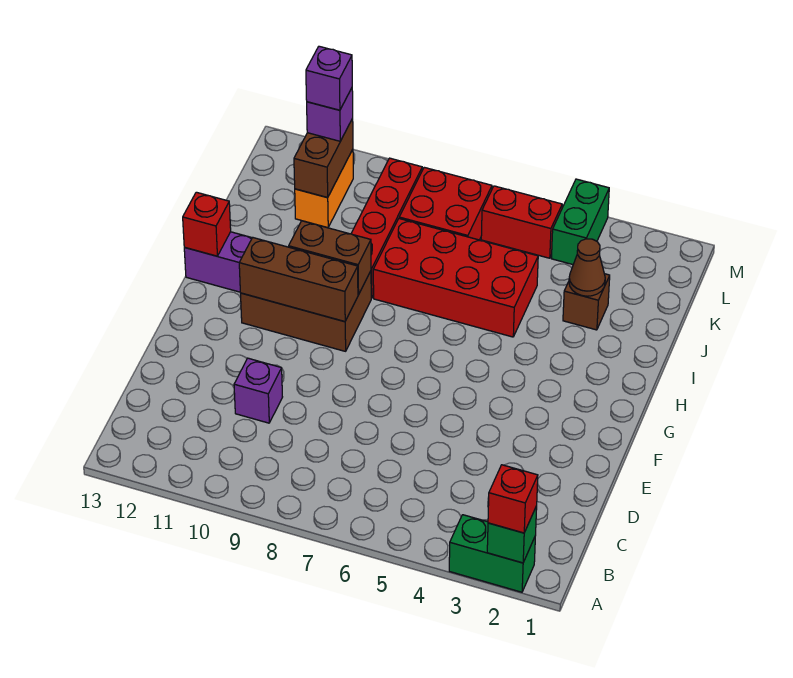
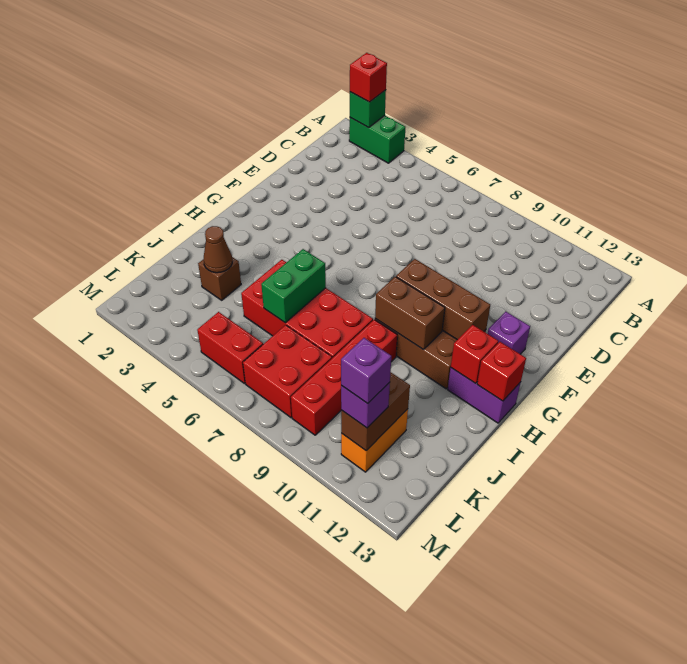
purple brick D10 level 1 -> purple brick F12 level 1
none -> red brick H12 level 2
green brick L4:M4 level 1 -> green brick I6:J6 level 2

